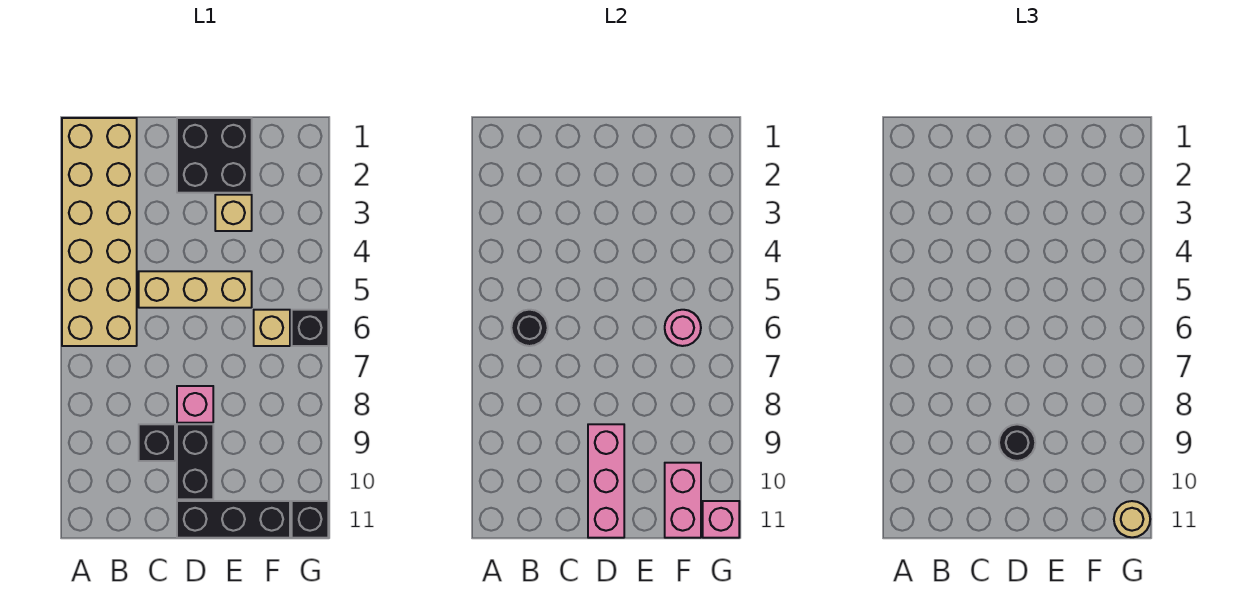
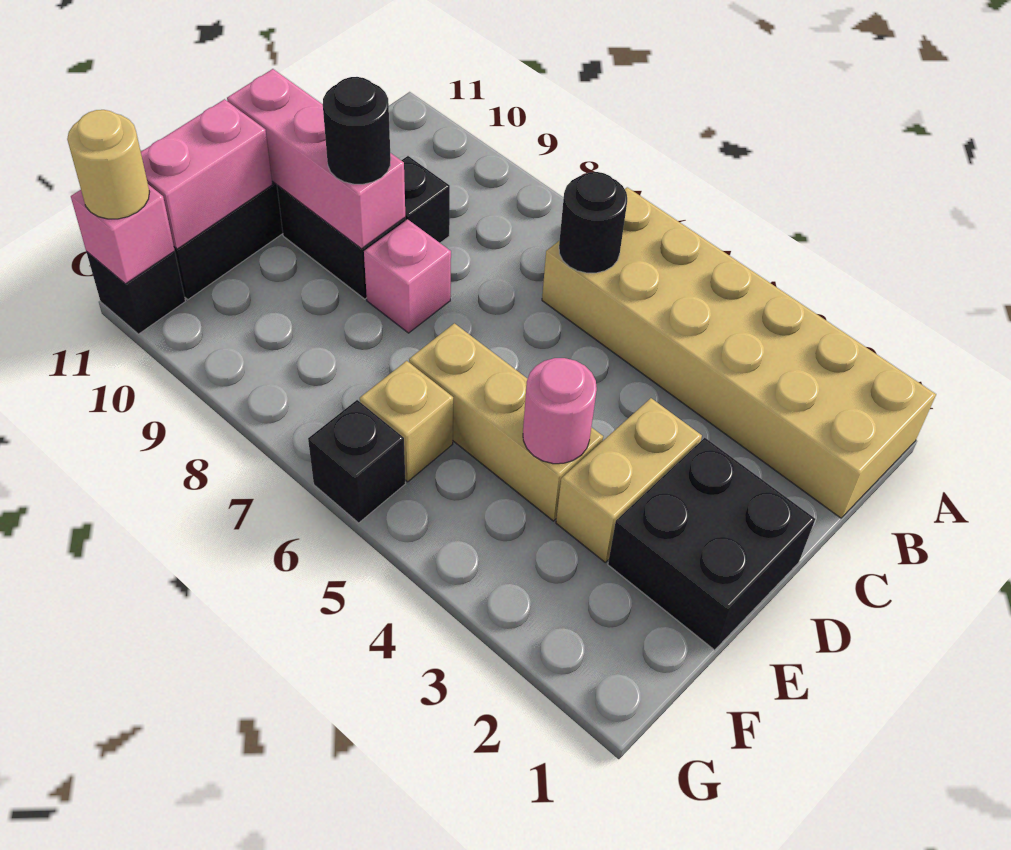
tan brick C5:E5 level 1 -> tan brick E4:E6 level 1
tan brick E3 level 1 -> tan brick D3:E3 level 1
pink round brick F6 level 2 -> pink round brick E4 level 2
pink brick F10:F11 level 2 -> pink brick E11:F11 level 2

